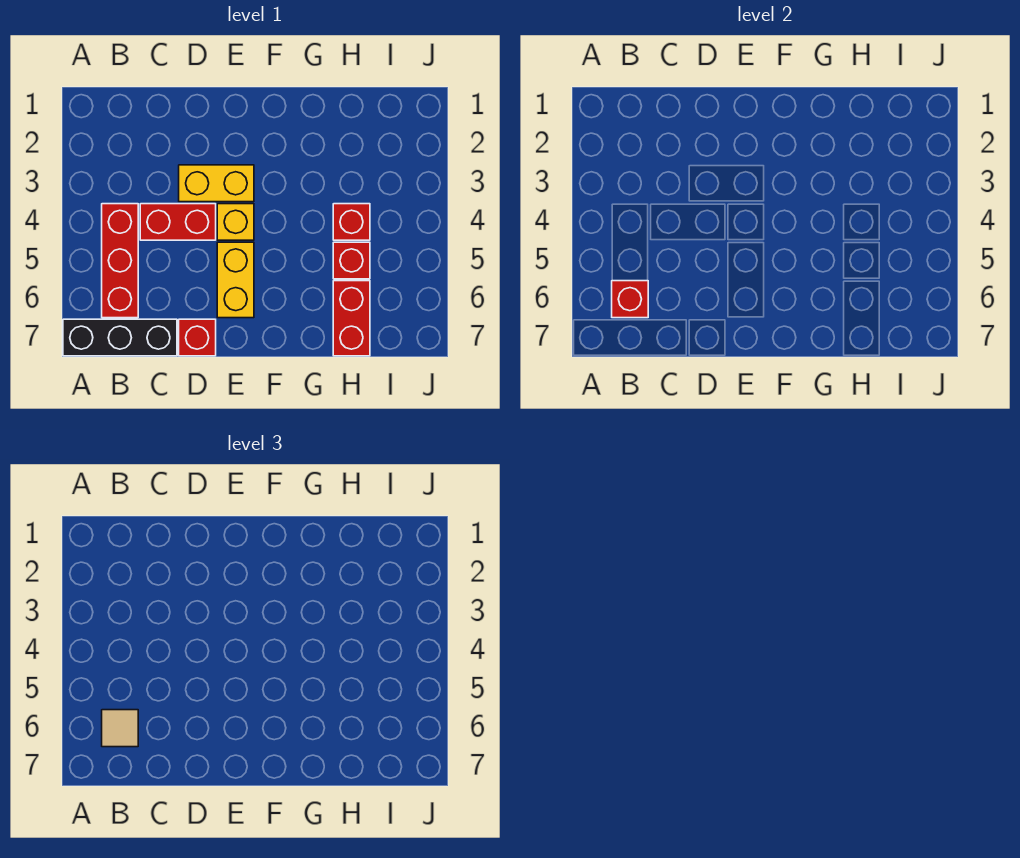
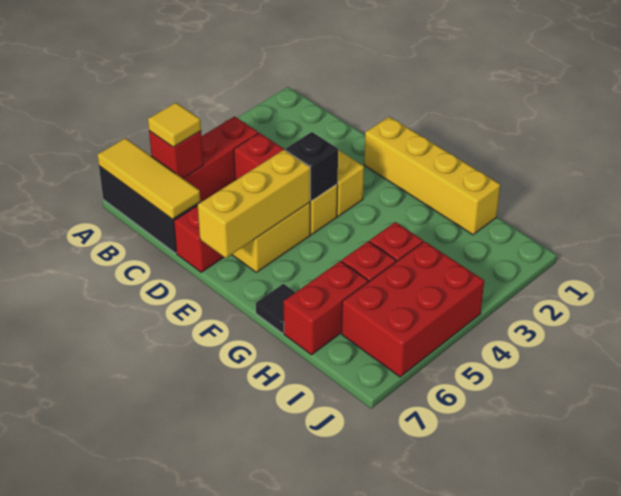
none -> yellow tile A7:C7 level 2
tan tile B6 level 3 -> yellow tile B6 level 3
none -> yellow brick E1:H1 level 1
none -> black brick E4 level 2
none -> yellow brick E5:E7 level 2
none -> black tile G7 level 1
none -> red brick I4:J6 level 1

